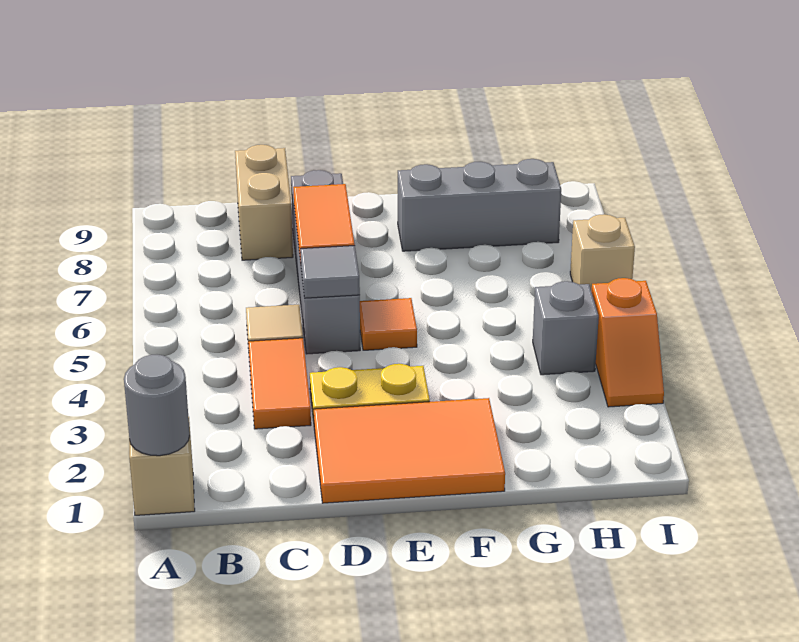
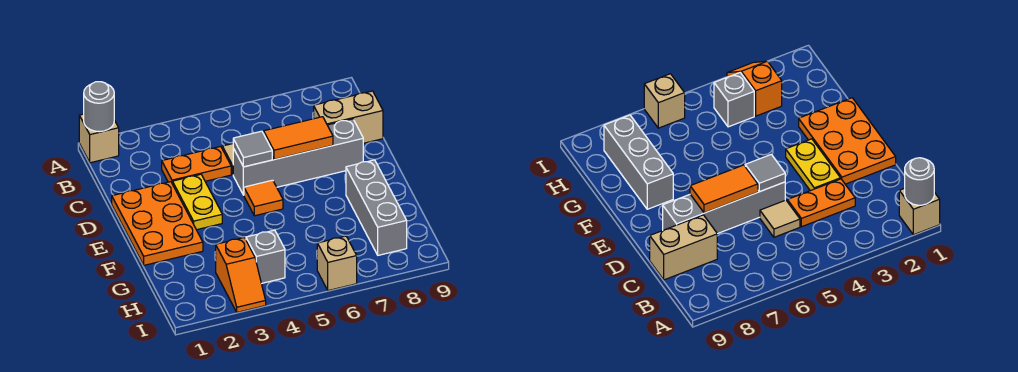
orange tile C3:C4 level 1 -> orange plate C3:C4 level 1
orange tile D1:F2 level 1 -> orange plate D1:F2 level 1
orange slope I3:I4 level 1 top 4 -> orange slope H3:I3 level 1 top H

